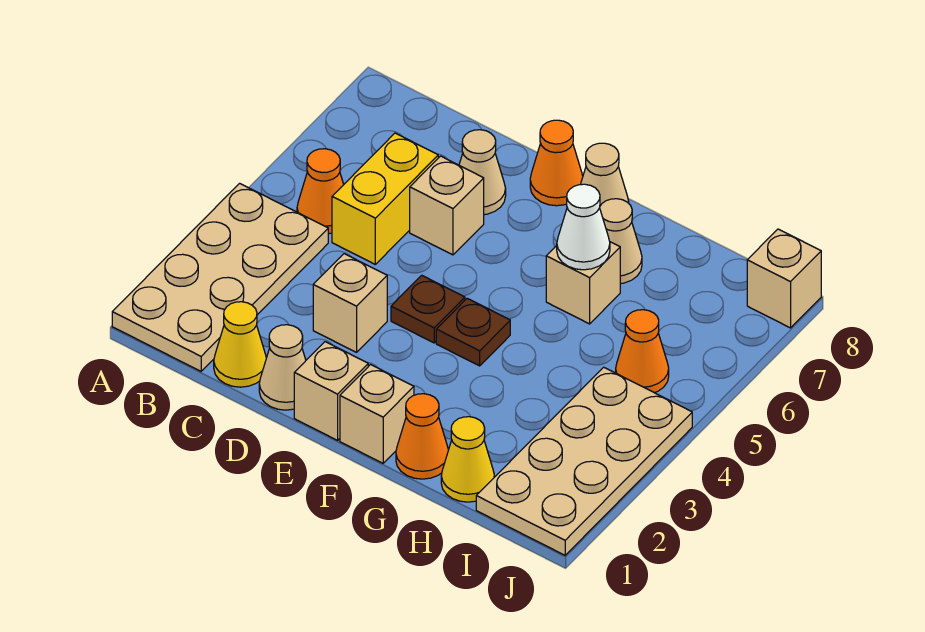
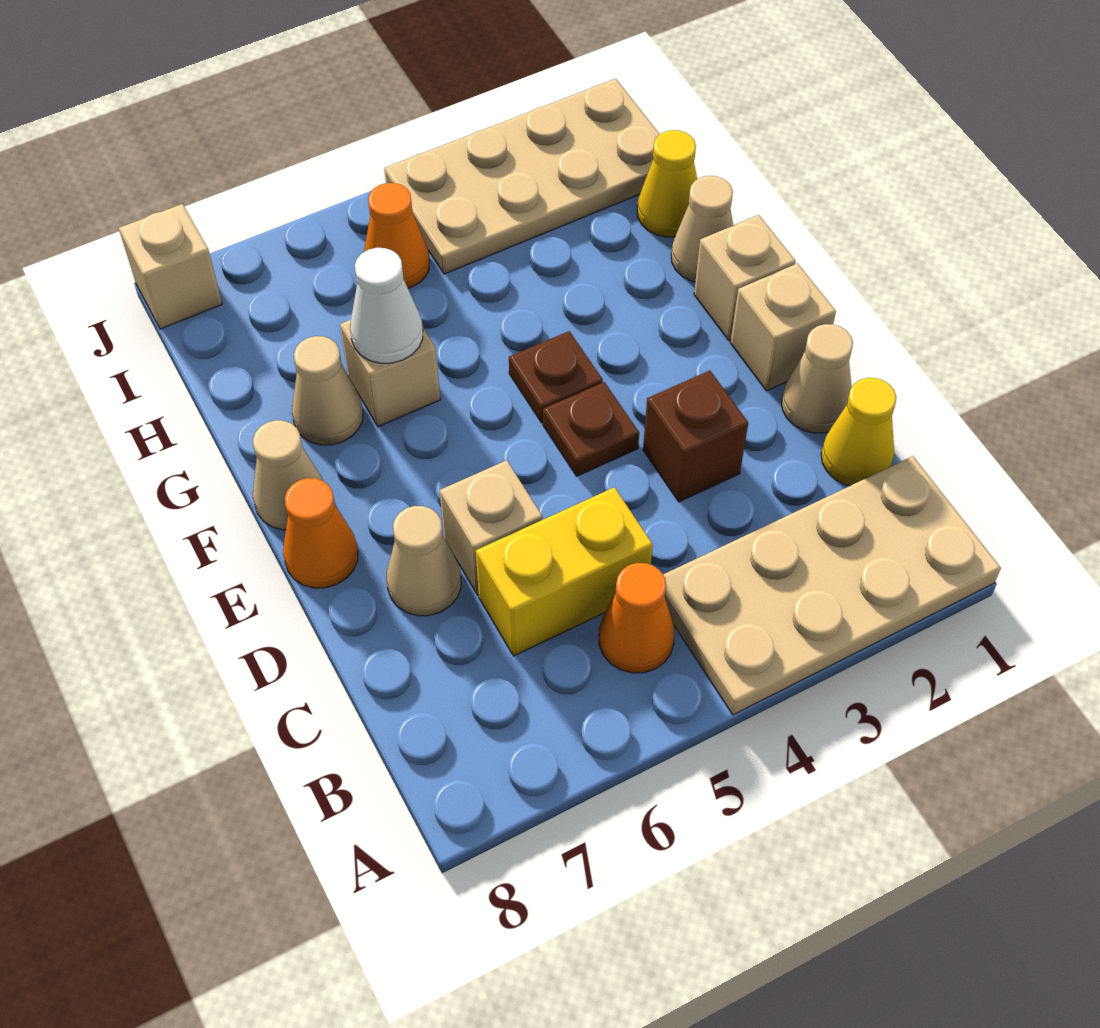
tan brick D3 level 1 -> brown brick D3 level 1
orange cone G1 level 1 -> tan cone G1 level 1

